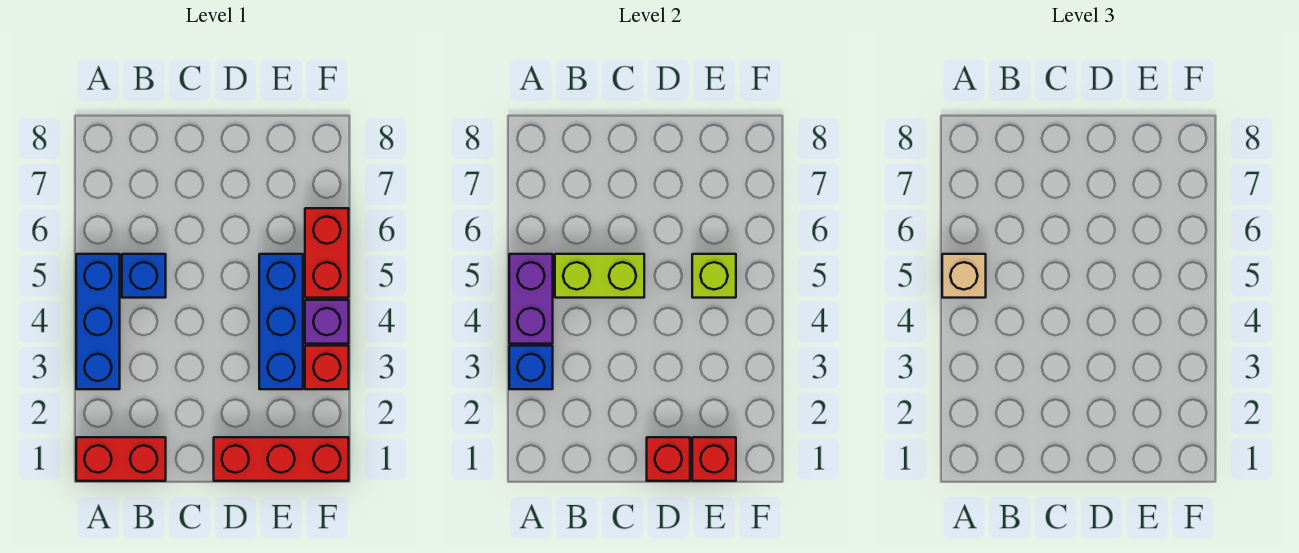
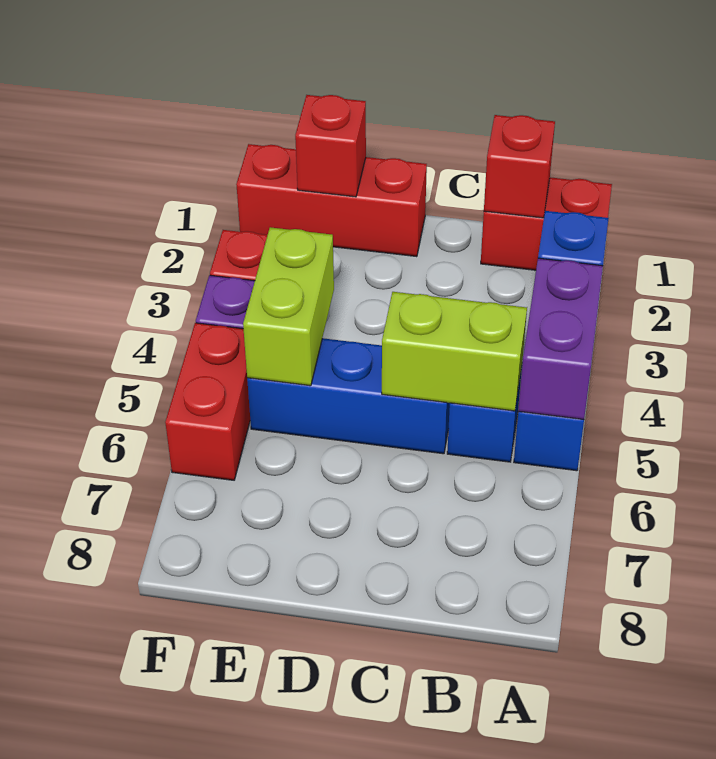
tan brick A5 level 3 -> none
red brick D1 level 2 -> red brick B1 level 2
blue brick E3:E5 level 1 -> blue brick C5:E5 level 1
lime brick E5 level 2 -> lime brick E4:E5 level 2

